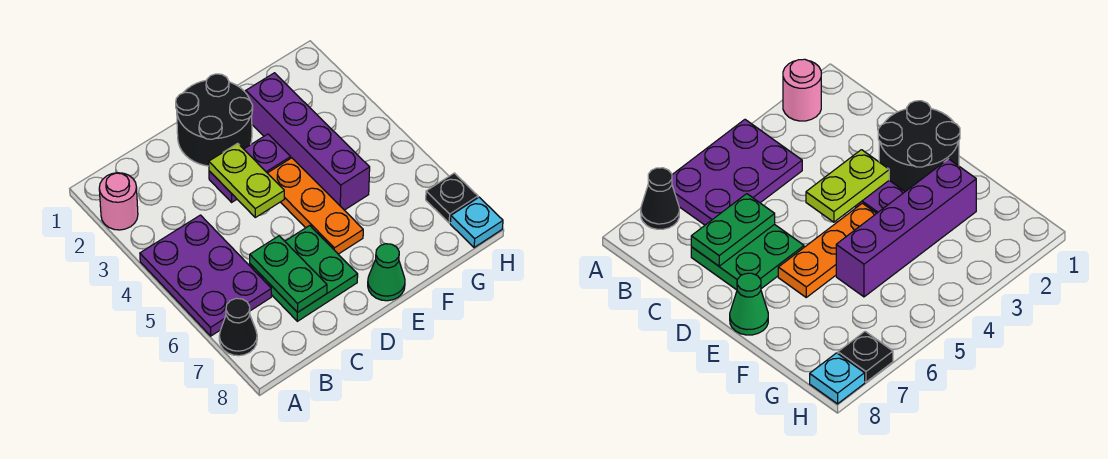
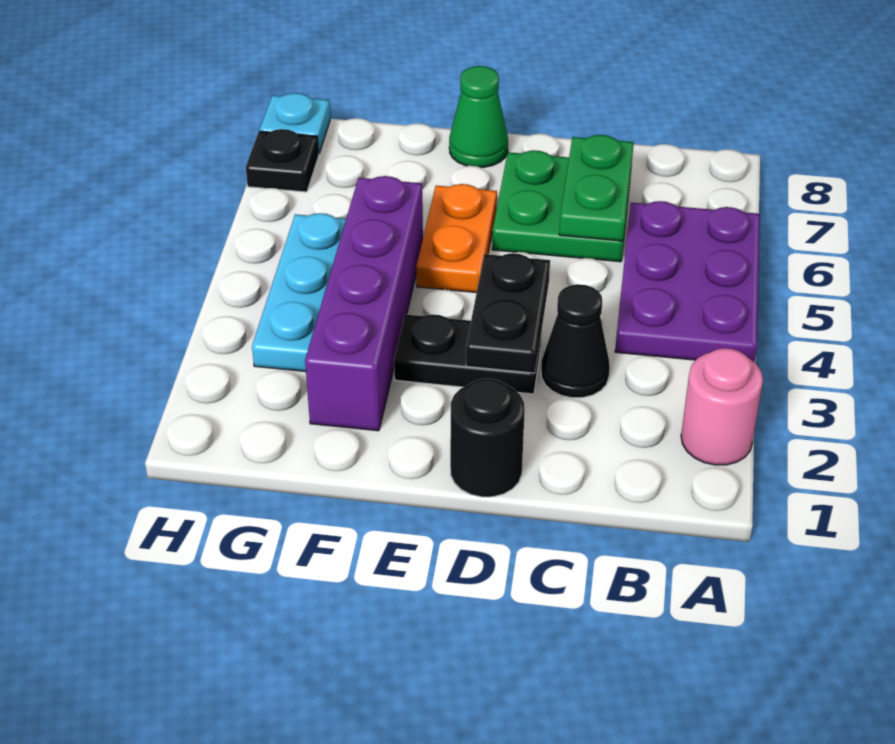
black cone A7 level 1 -> black cone C3 level 1
black round brick D1:E2 level 1 -> black round brick D1 level 1
purple plate D3:E3 level 1 -> black plate D3:E3 level 1
lime plate D3:D4 level 2 -> black plate D3:D4 level 2
orange plate E4:E6 level 1 -> orange plate E5:E6 level 1
none -> cyan plate G3:G5 level 1

